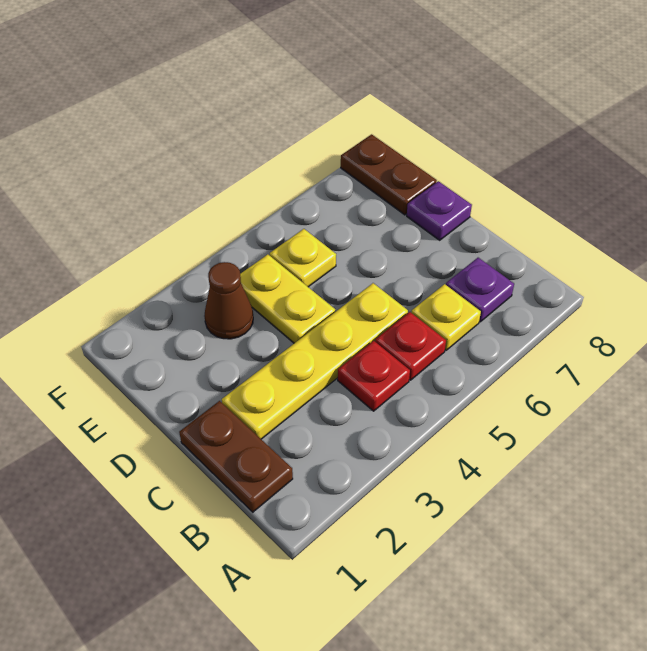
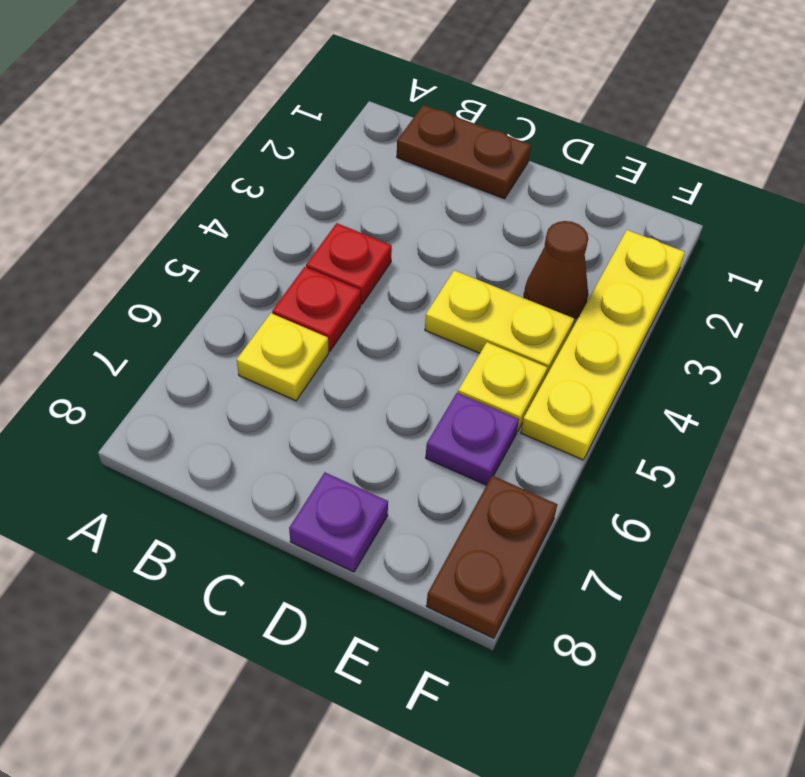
purple plate B7 level 1 -> purple plate E6 level 1
yellow plate C2:C5 level 1 -> yellow plate F2:F5 level 1
brown plate E8:F8 level 1 -> brown plate F7:F8 level 1

